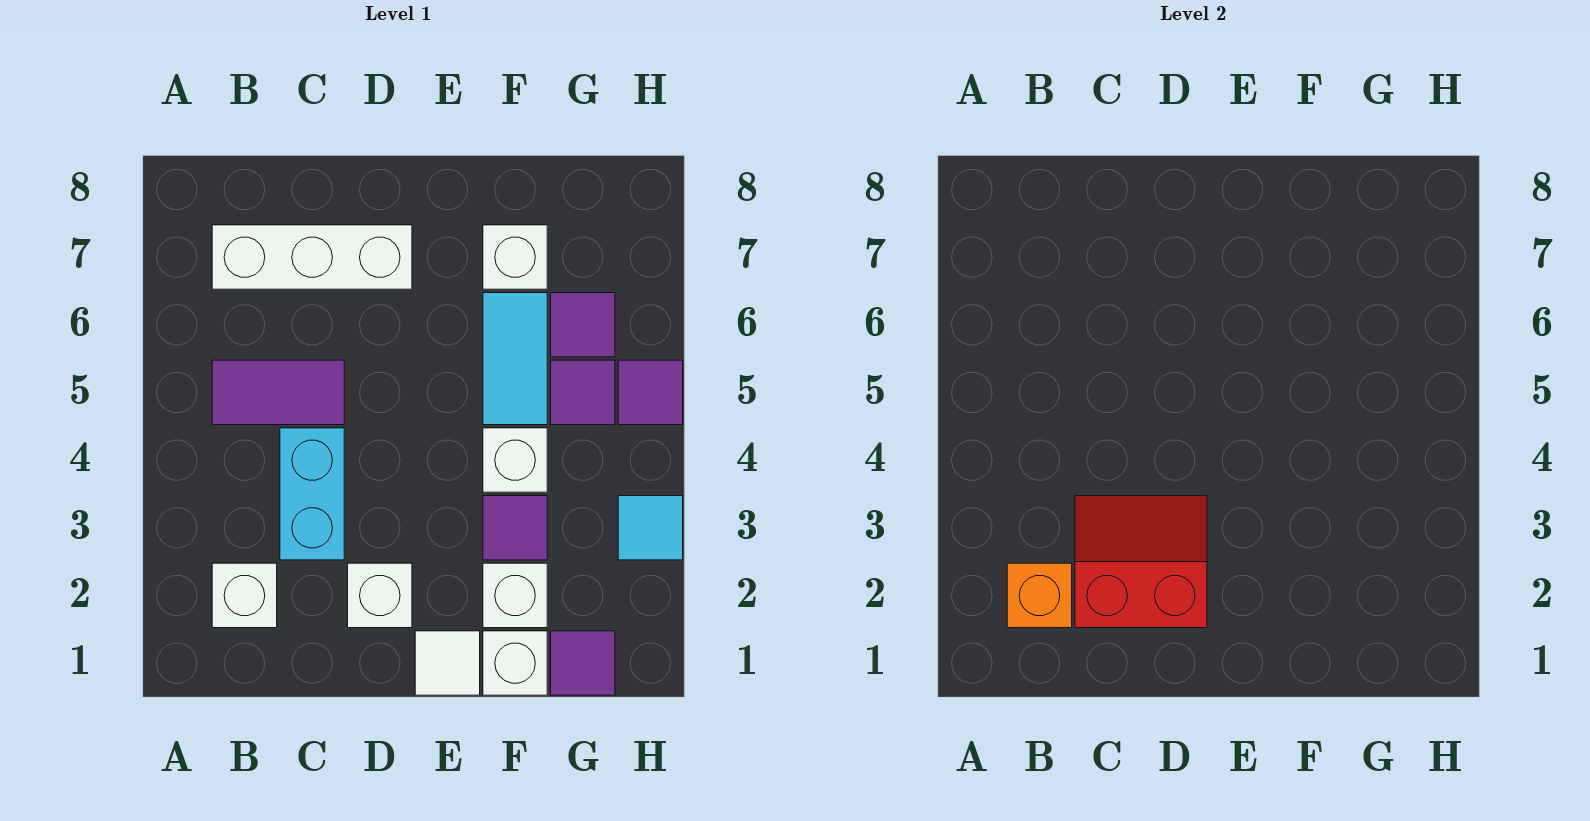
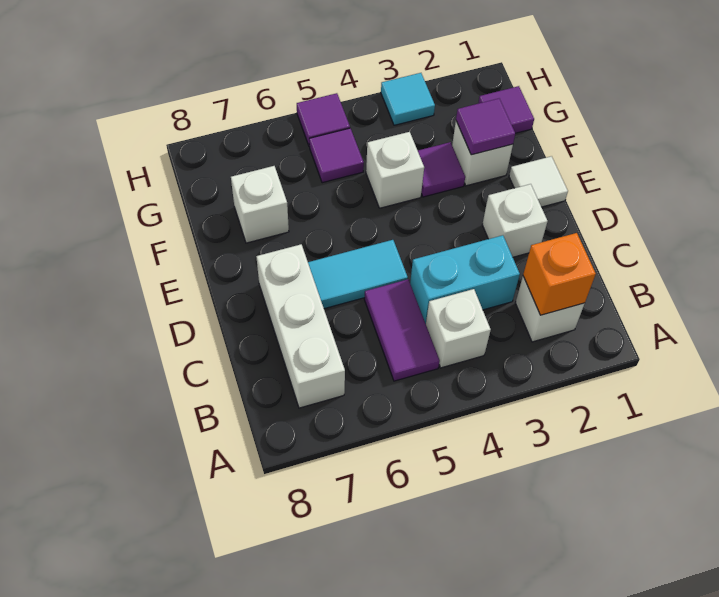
red slope C2:D3 level 2 top 2 -> none
white brick F1 level 1 -> white brick B4 level 1
cyan tile F5:F6 level 1 -> cyan tile D5:D6 level 1
purple tile G6 level 1 -> purple tile F2 level 2

